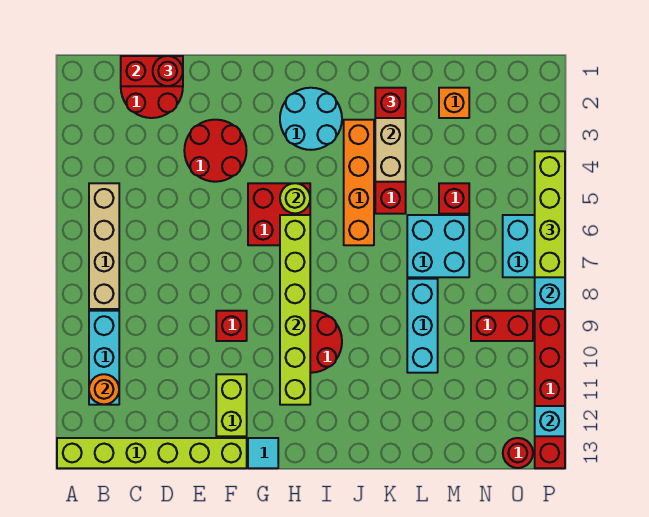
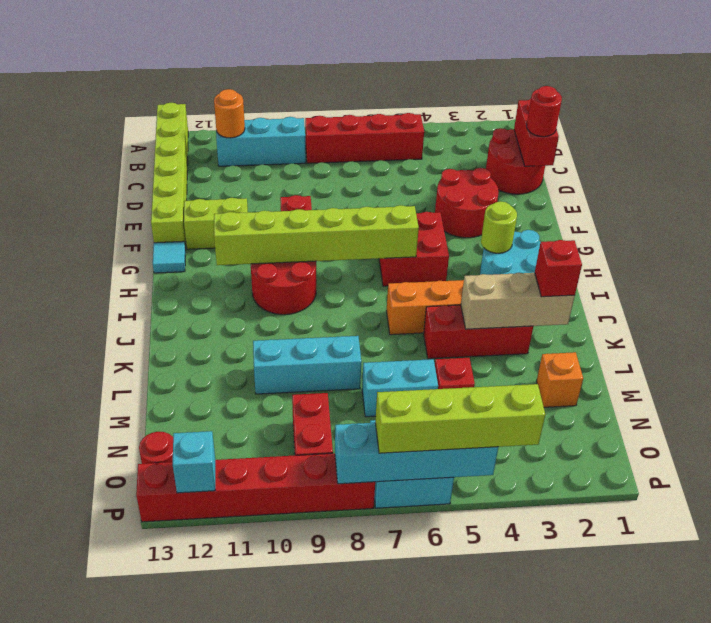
tan brick B5:B8 level 1 -> red brick B5:B8 level 1
lime round brick H5 level 2 -> lime round brick H3 level 2
cyan brick L6:M7 level 1 -> cyan brick M6:M7 level 1

